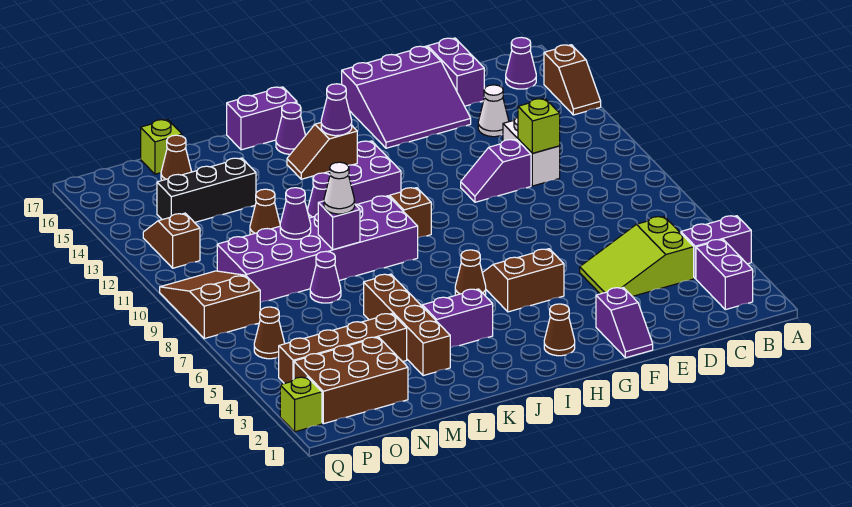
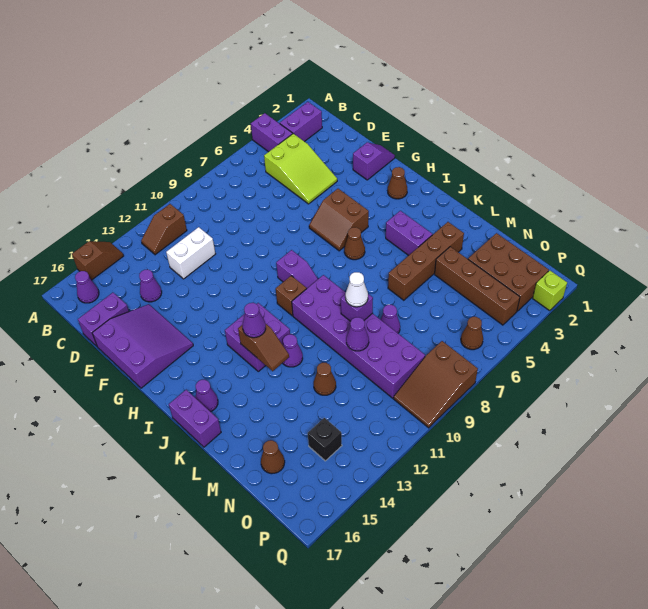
lime brick D11 level 2 -> none
white cone D14 level 1 -> purple cone D14 level 1
purple slope E11:F11 level 1 top E -> purple slope H9:I9 level 1 top H
black brick M14:O14 level 1 -> black brick O14 level 1
lime brick N17 level 1 -> none
brown slope P12:P13 level 1 top 12 -> brown slope B11:B12 level 1 top 11

